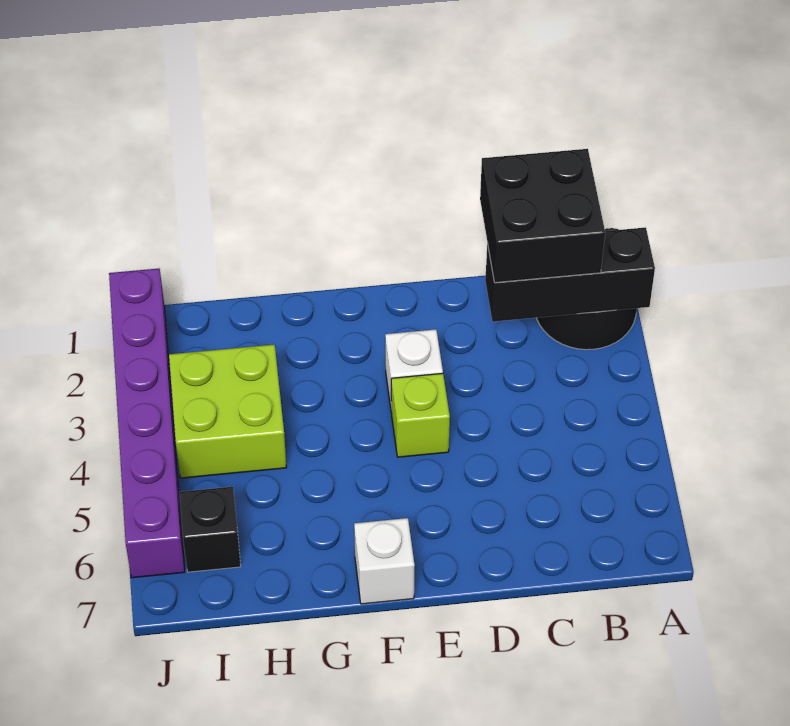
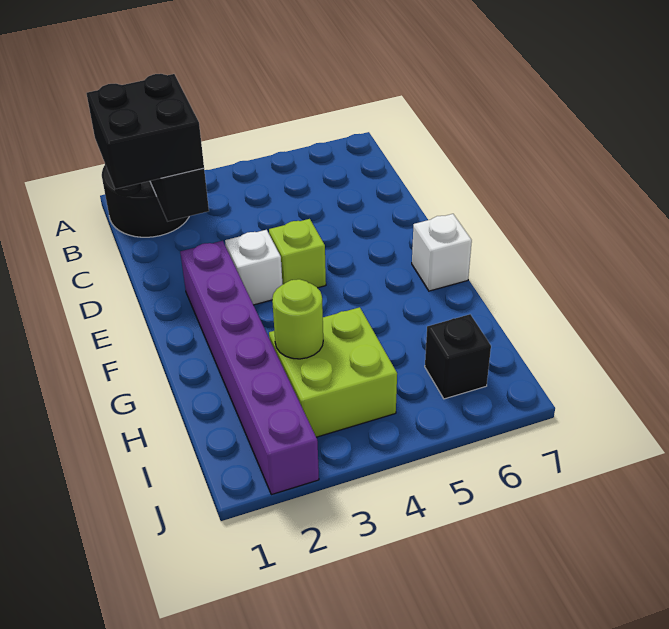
none -> lime round brick H3 level 2
purple brick J1:J6 level 1 -> purple brick E2:J2 level 1

